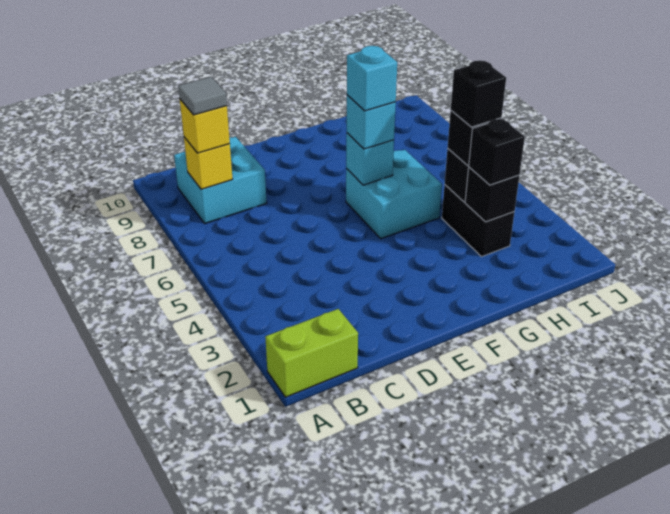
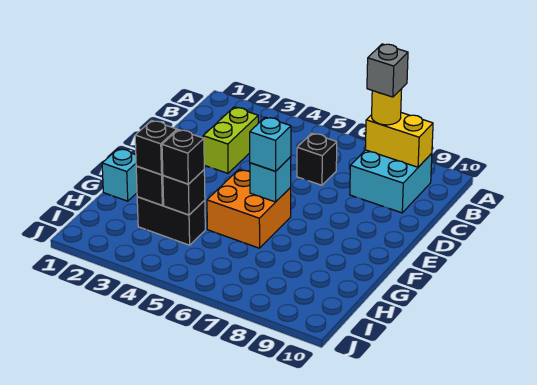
lime brick A1:B1 level 1 -> lime brick C3:D3 level 1
yellow brick B8 level 2 -> yellow brick B8:B9 level 2
yellow brick B8 level 3 -> yellow round brick B8 level 3
grey tile B8 level 4 -> grey brick B8 level 4
cyan brick F5:G6 level 1 -> orange brick F5:G6 level 1
cyan brick F6 level 4 -> cyan brick G1 level 1
black brick H4 level 4 -> black brick C6 level 1

